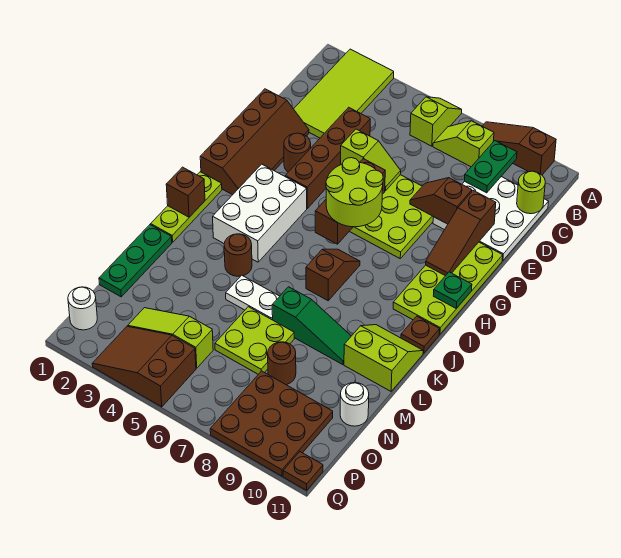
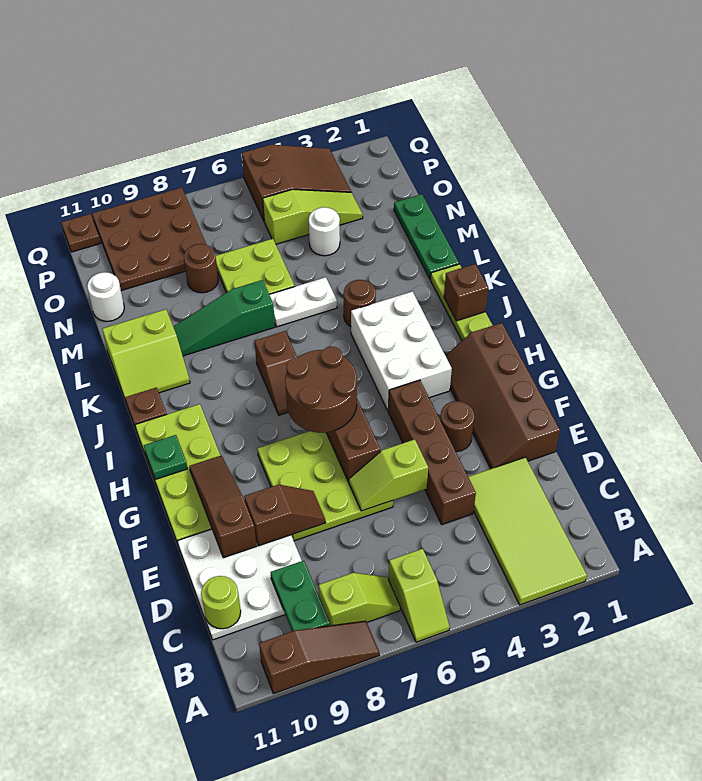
lime round brick G6:H7 level 3 -> brown round brick G6:H7 level 3
white round brick P1 level 1 -> white round brick N4 level 1

